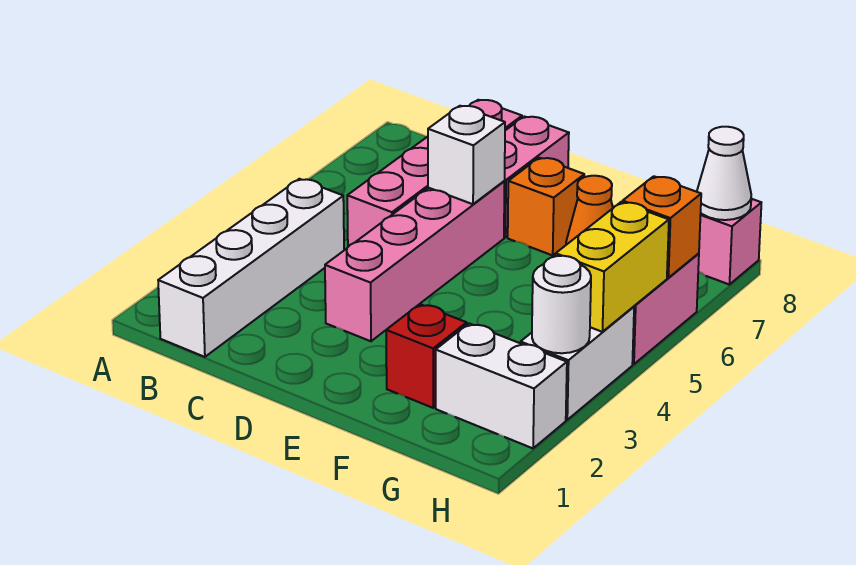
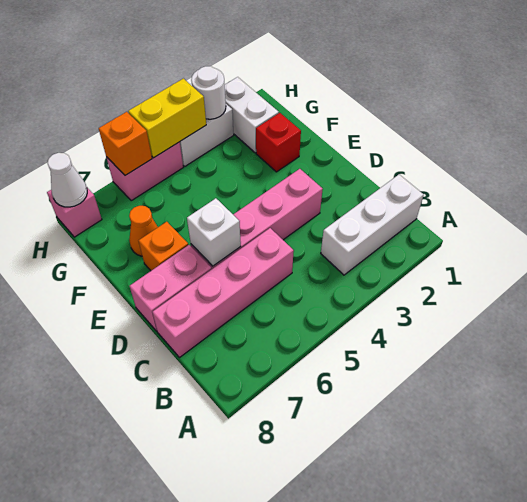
white brick B1:B4 level 1 -> white brick B1:B3 level 1

